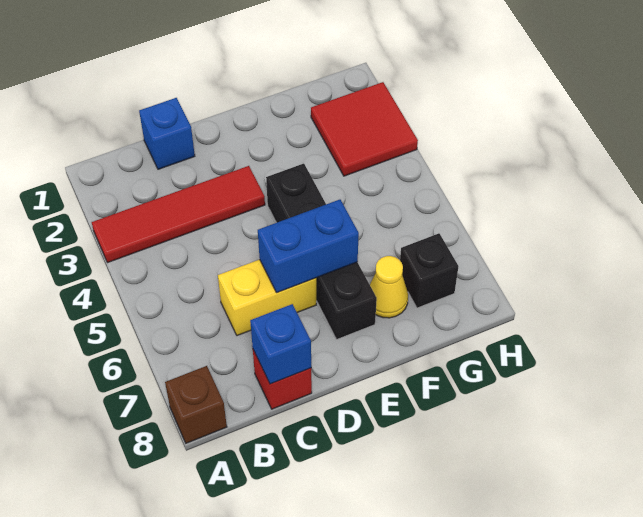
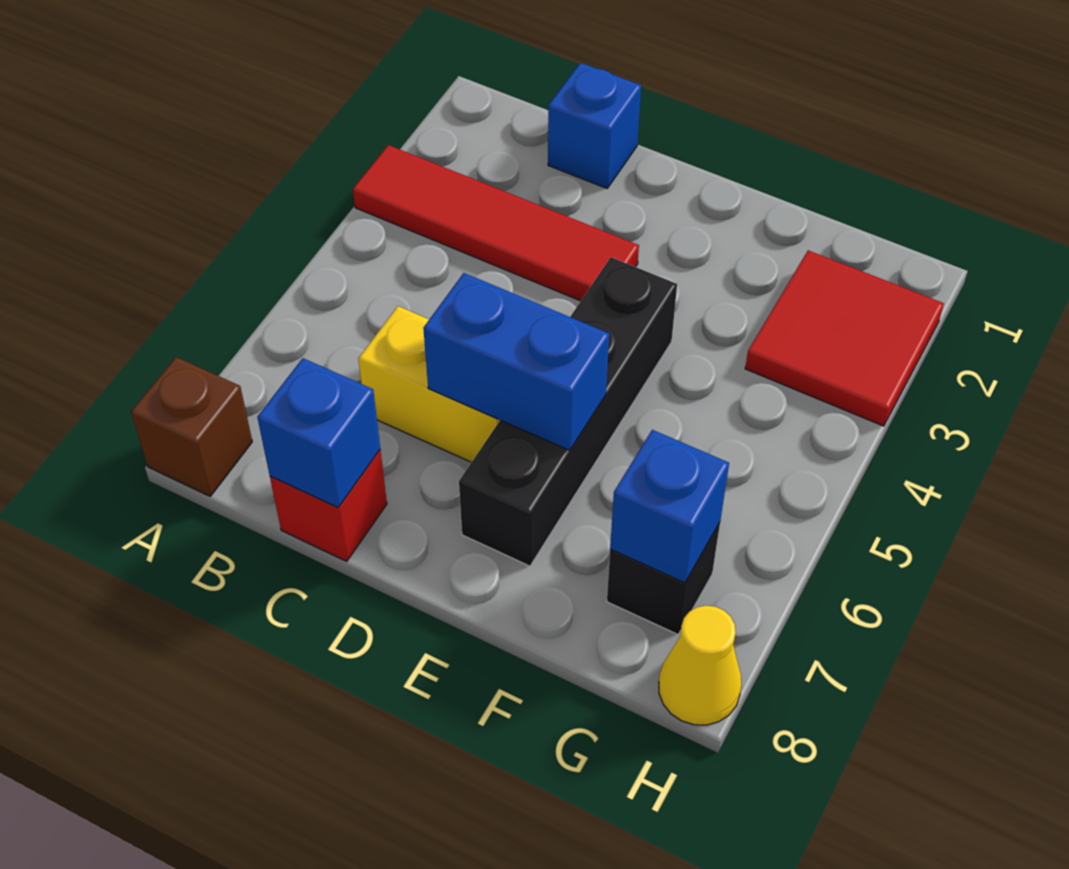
yellow cone F7 level 1 -> yellow cone H8 level 1
none -> blue brick G7 level 2

